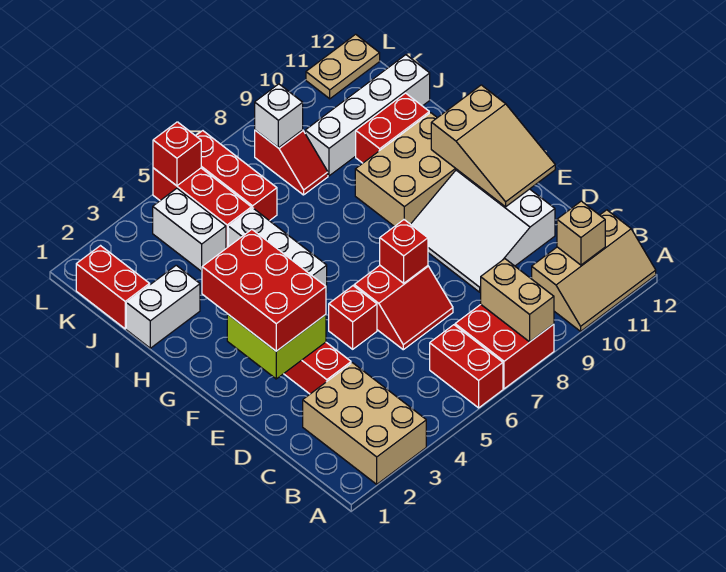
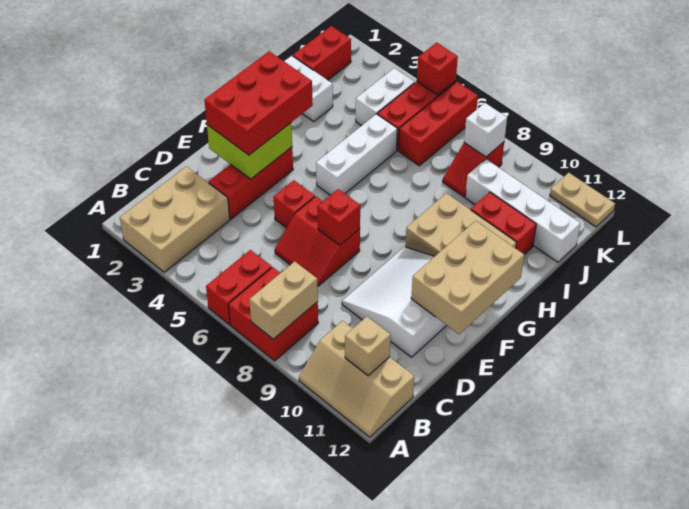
tan slope E11:G12 level 2 top G -> tan brick E11:G12 level 2

